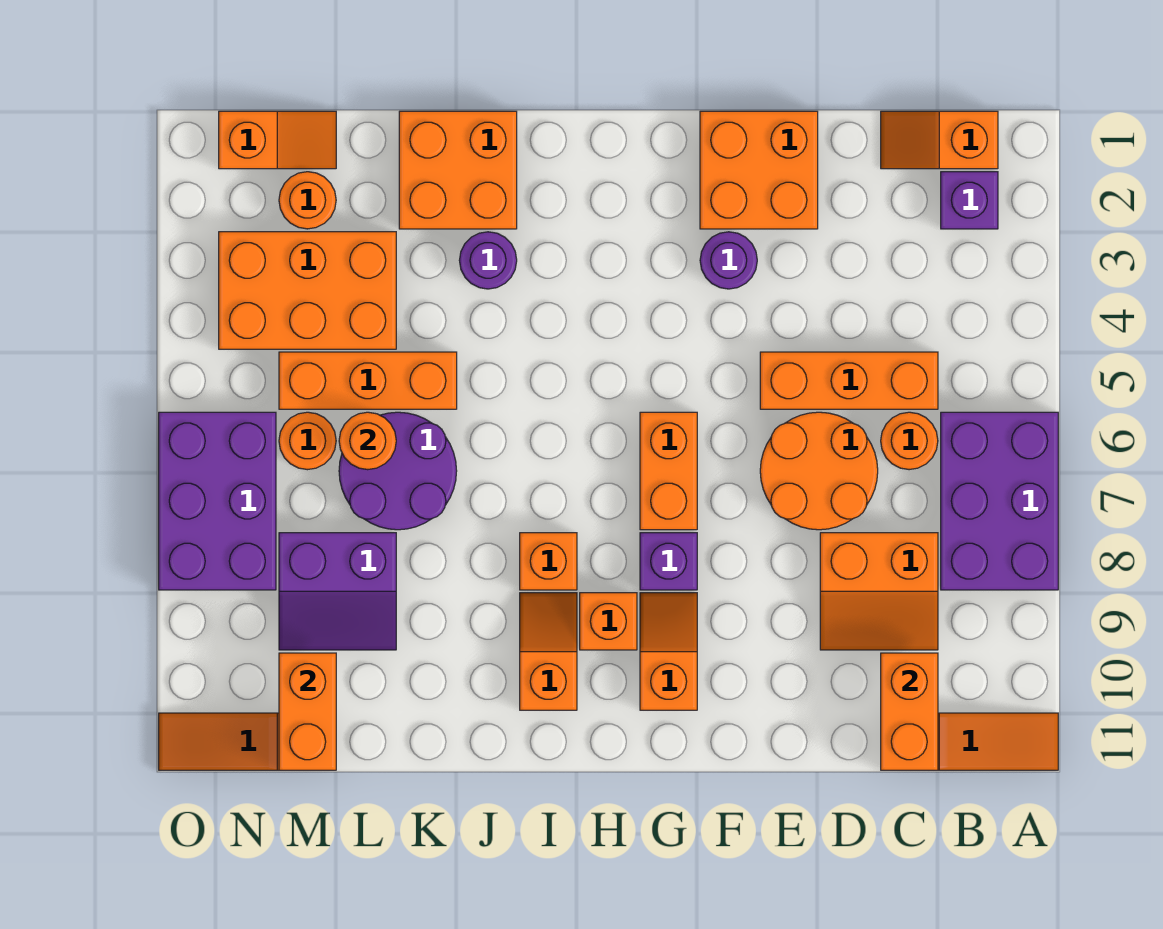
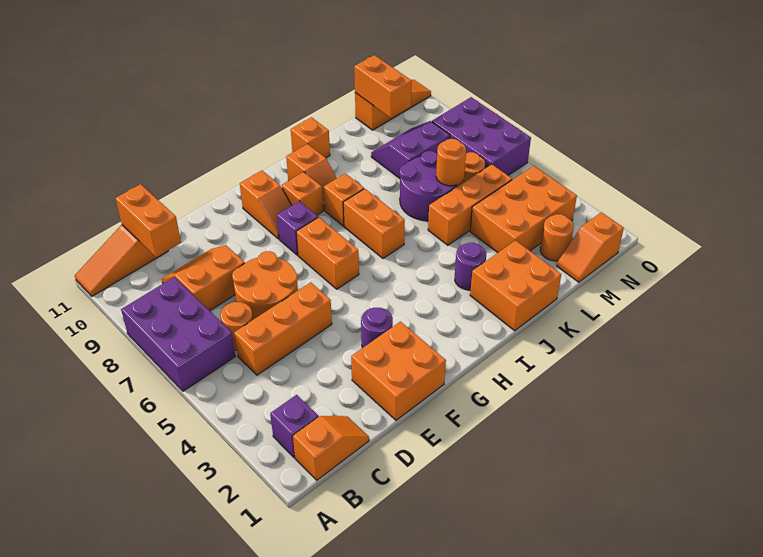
none -> orange brick I6:I7 level 1
none -> orange brick J11 level 1

